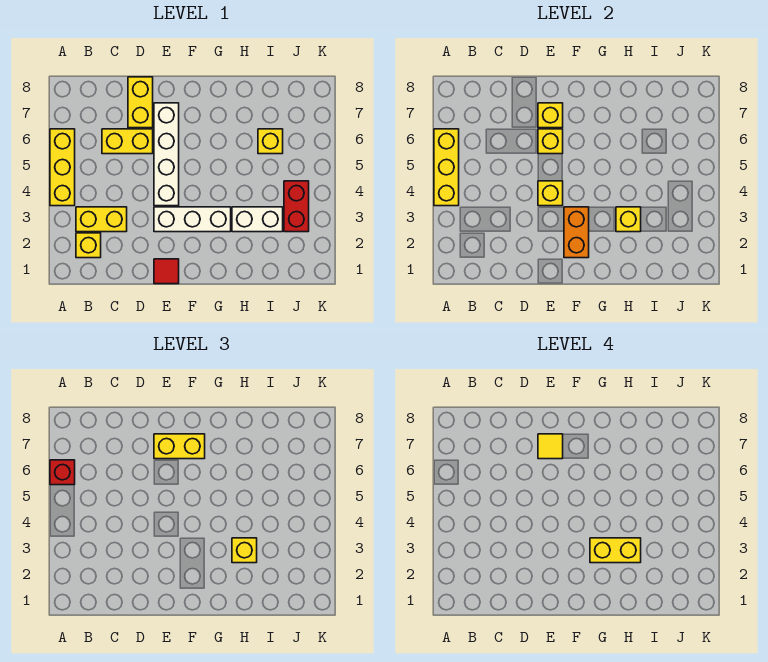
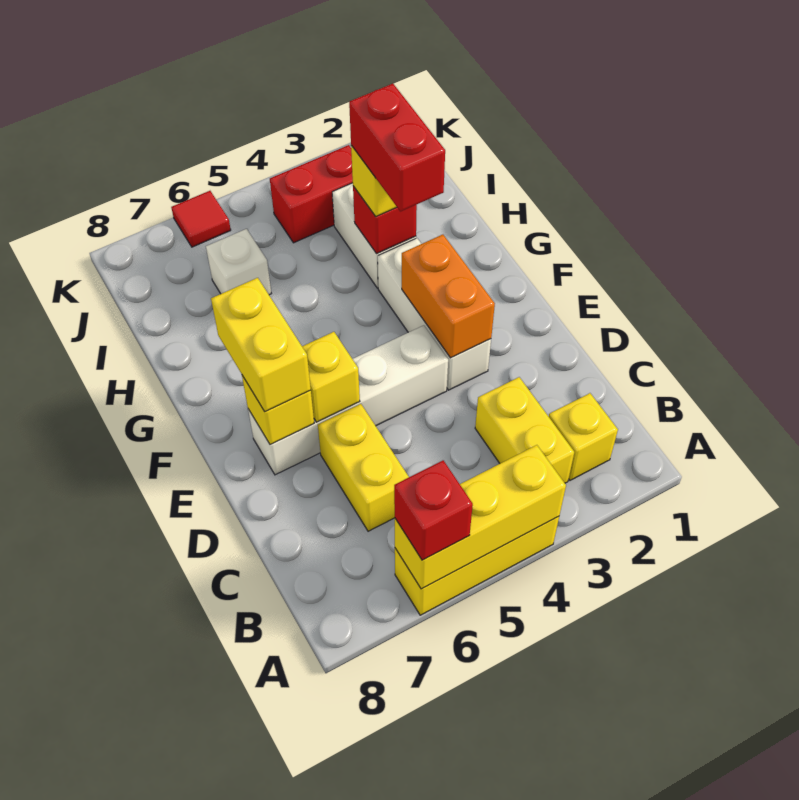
yellow brick D7:D8 level 1 -> none
red tile E1 level 1 -> red tile K6 level 1
yellow brick E4 level 2 -> none
yellow tile E7 level 4 -> none
orange brick F2:F3 level 2 -> orange brick E3:F3 level 2
yellow brick G3:H3 level 4 -> red brick G3:H3 level 4
yellow brick H3 level 2 -> red brick H3 level 2
yellow brick I6 level 1 -> white brick I6 level 1

